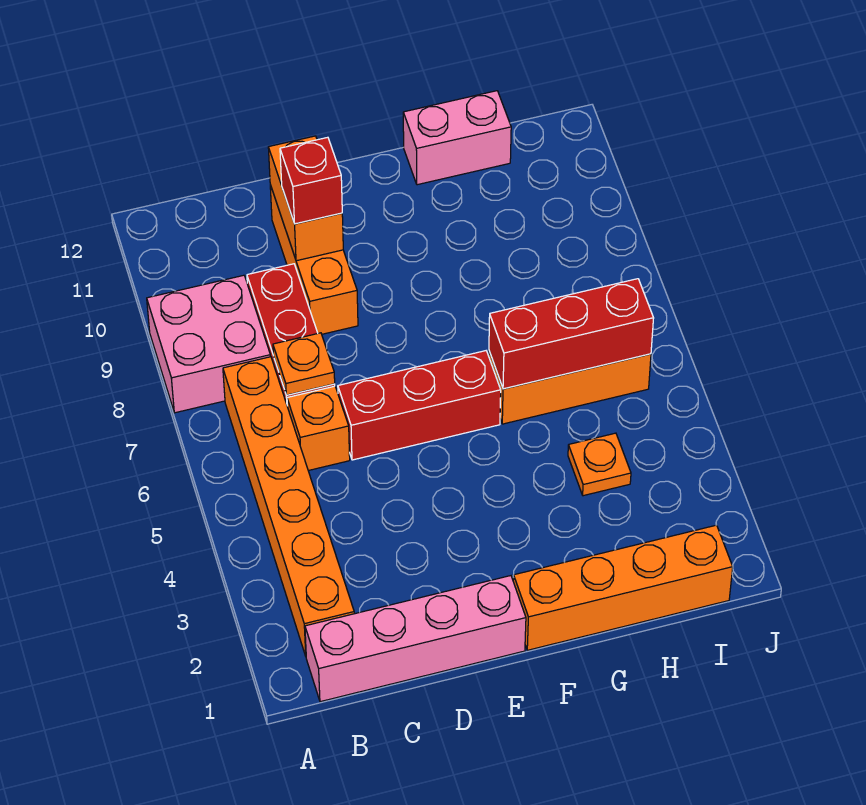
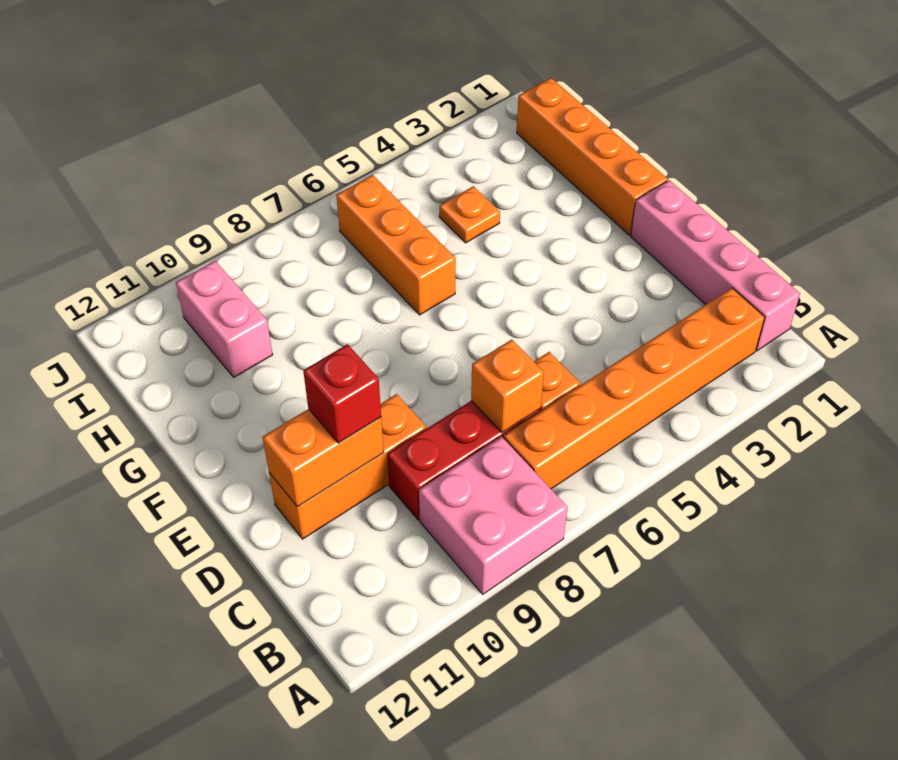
orange plate C7 level 2 -> orange brick C7 level 2
red brick D6:F6 level 1 -> none
red brick G6:I6 level 2 -> none
pink brick G12:H12 level 1 -> pink brick H10:I10 level 1

